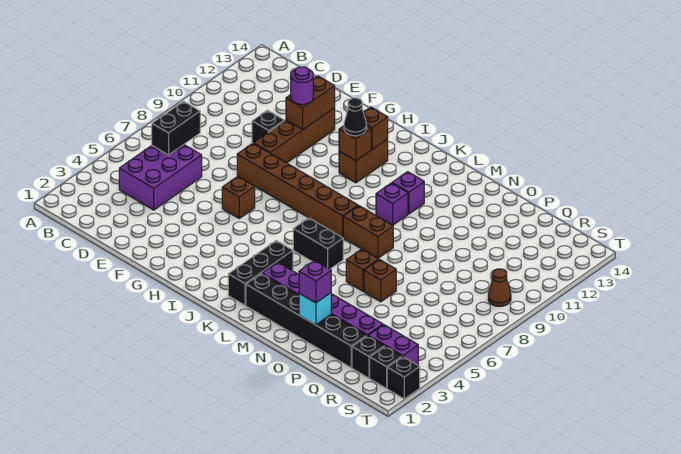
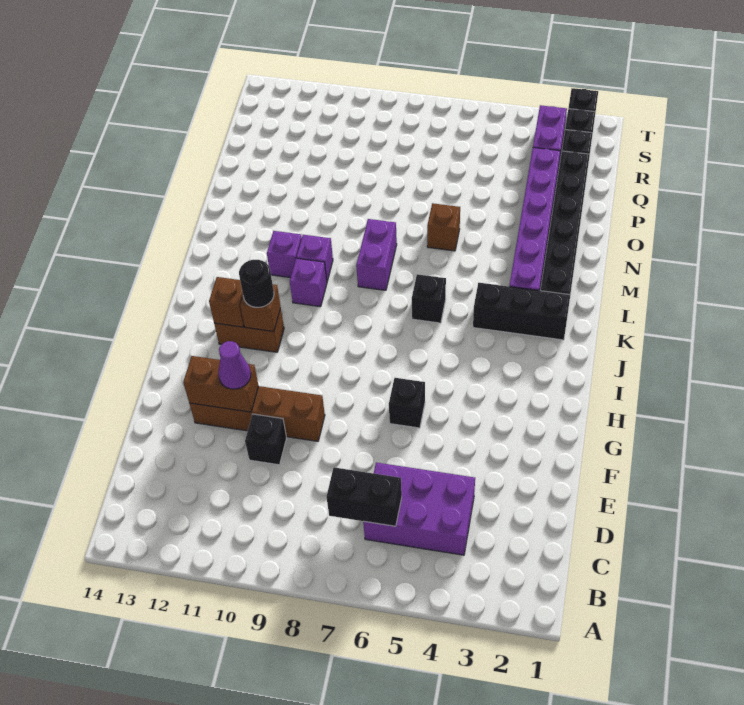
brown brick F8:K8 level 1 -> none
purple round brick F11 level 3 -> purple cone F11 level 3
brown brick G6 level 1 -> black brick G6 level 1
black cone I11 level 3 -> black round brick I11 level 3
black brick K6:L6 level 1 -> black brick K6 level 1
brown brick L8:M8 level 1 -> purple brick L8:M8 level 1
cyan brick O2 level 2 -> none
purple brick O2 level 3 -> purple brick K10 level 1
brown brick O6 level 1 -> none
brown cone S9 level 1 -> none

